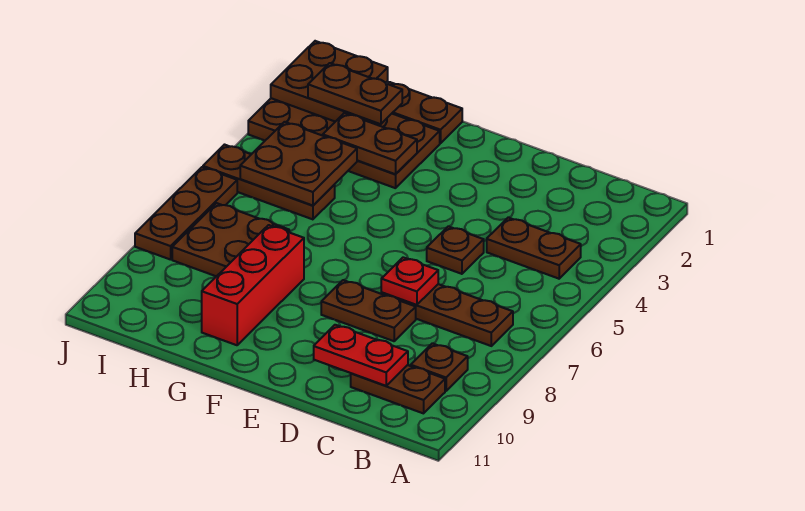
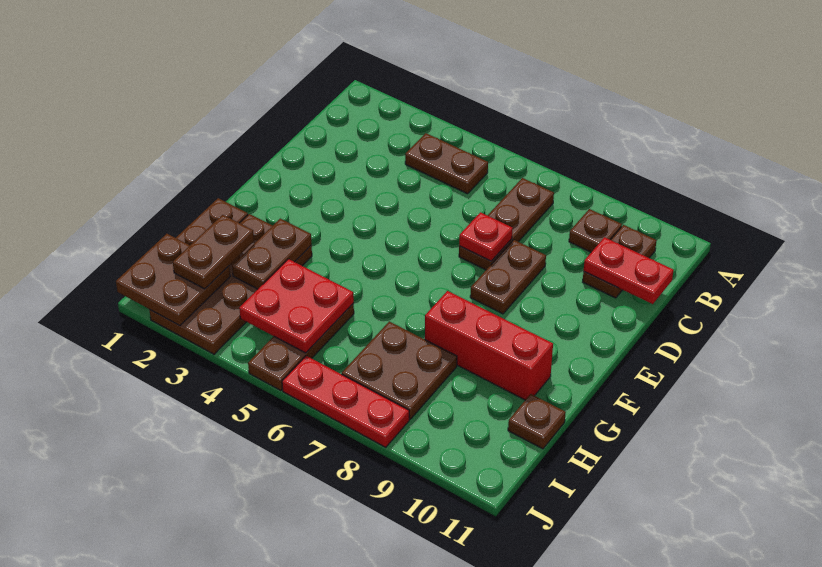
brown plate B4:C4 level 1 -> brown plate B4:B5 level 1
red plate C10:D10 level 2 -> red plate C10:C11 level 2
brown plate D5 level 1 -> brown plate H11 level 1
brown plate H4:I5 level 2 -> red plate H4:I5 level 2
brown plate J6:J8 level 1 -> red plate J6:J8 level 1

